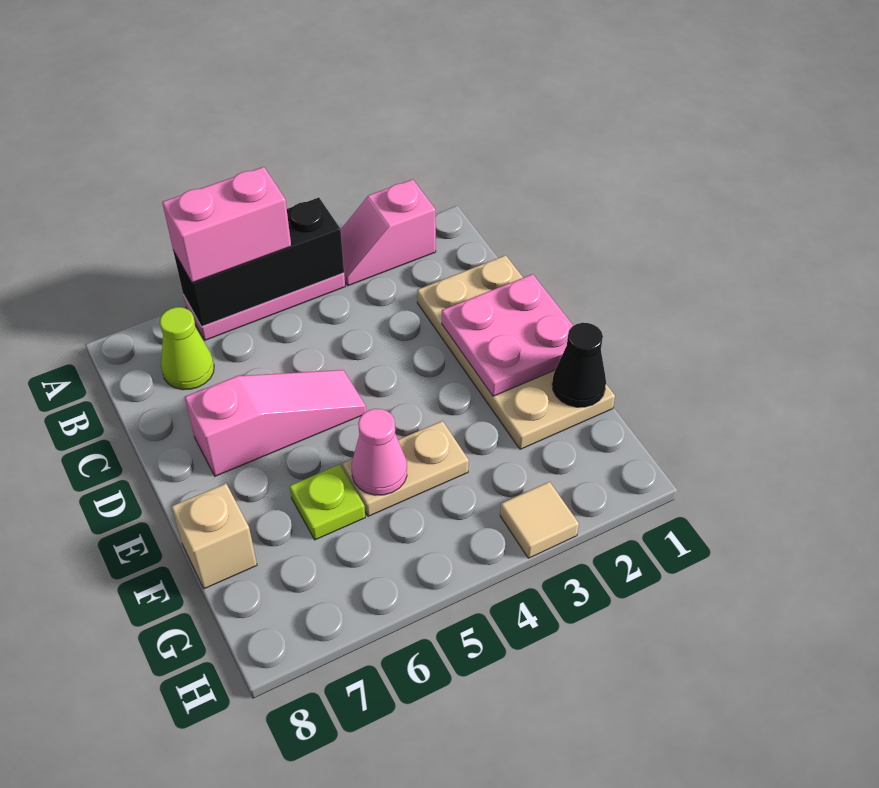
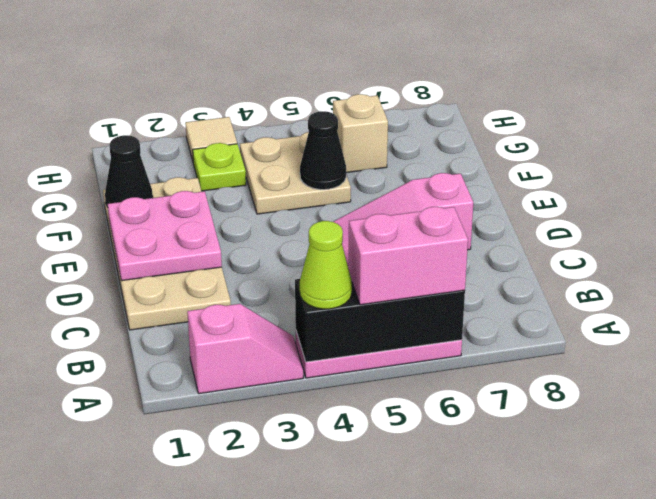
lime cone B7 level 1 -> lime cone A4 level 3
tan plate F4:F5 level 1 -> tan plate F4:G5 level 1
pink cone F5 level 2 -> black cone F5 level 2
lime plate F6 level 1 -> lime plate G3 level 1
tan brick F8 level 1 -> tan brick G6 level 1

